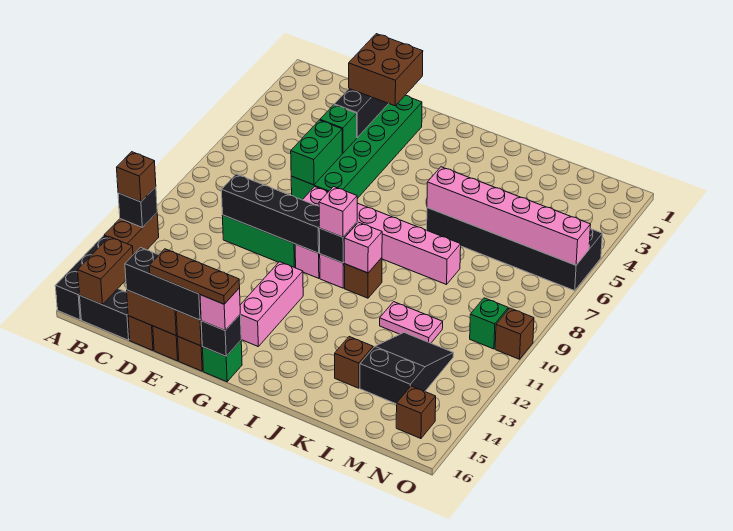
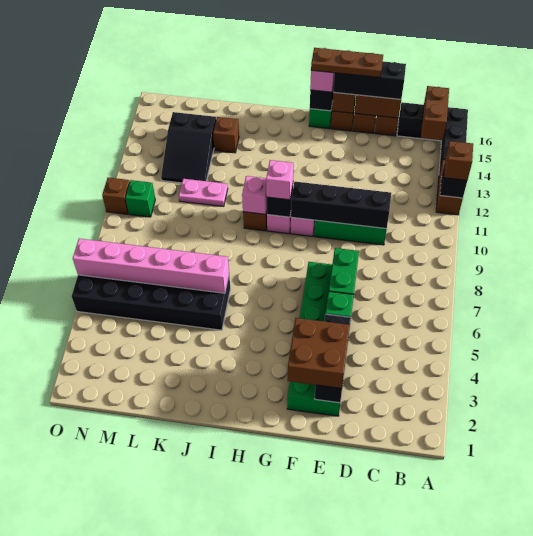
pink brick F8:K8 level 1 -> none
pink brick G12:G14 level 1 -> none
brown brick N15 level 1 -> none

